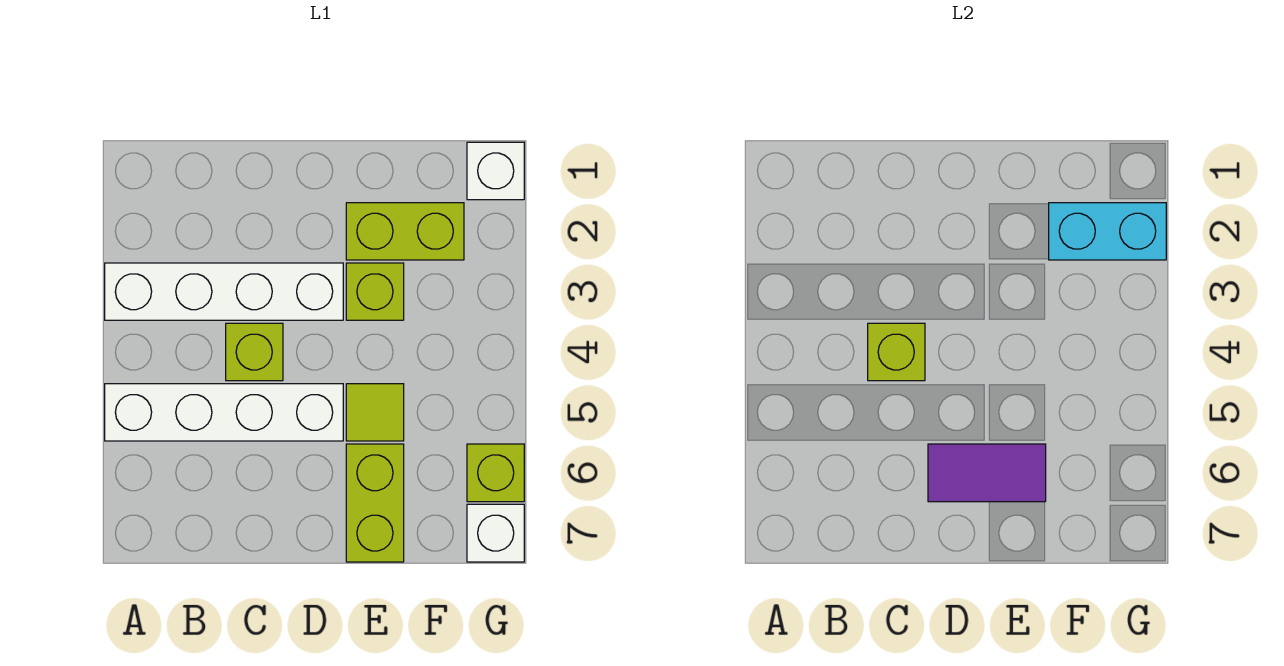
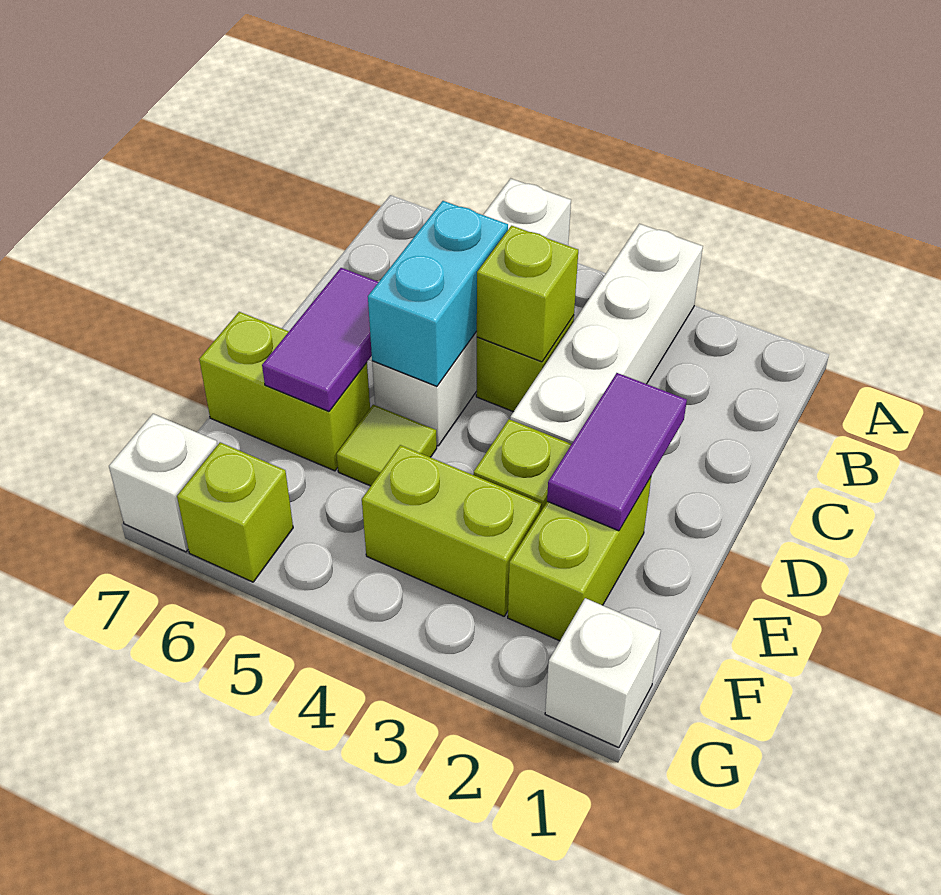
none -> purple tile D2:E2 level 2
cyan brick F2:G2 level 2 -> cyan brick C5:D5 level 2
none -> lime brick F3:F4 level 1

